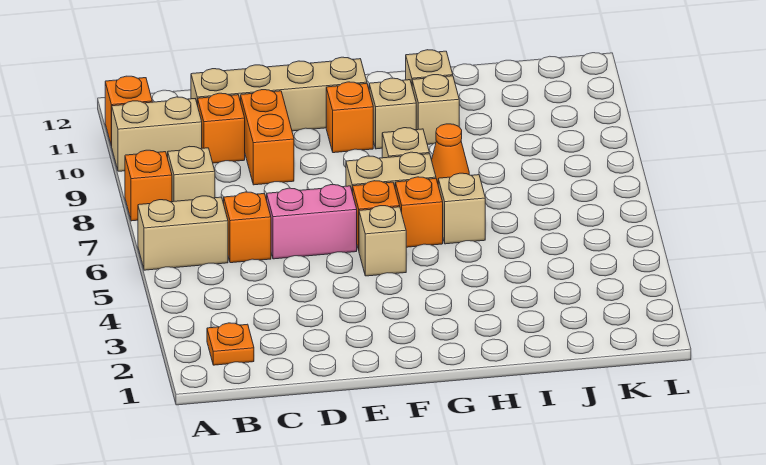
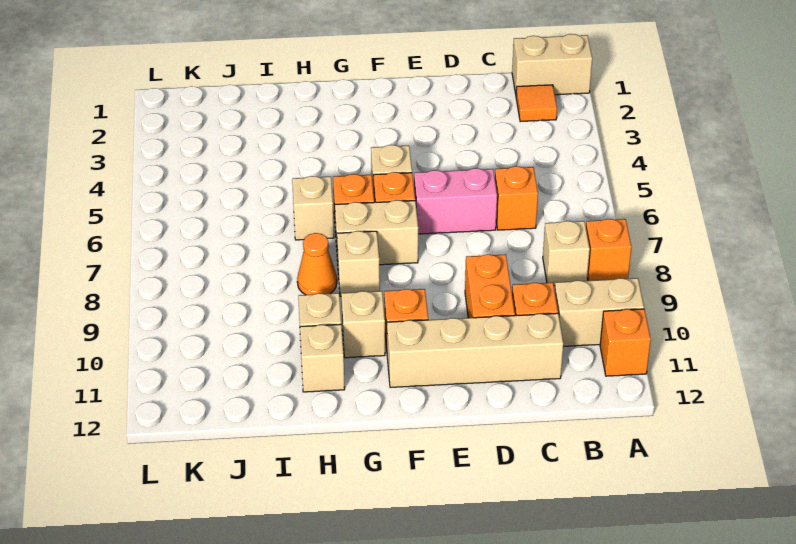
tan brick A6:B6 level 1 -> tan brick A1:B1 level 1
orange plate B2 level 1 -> orange tile B2 level 1

